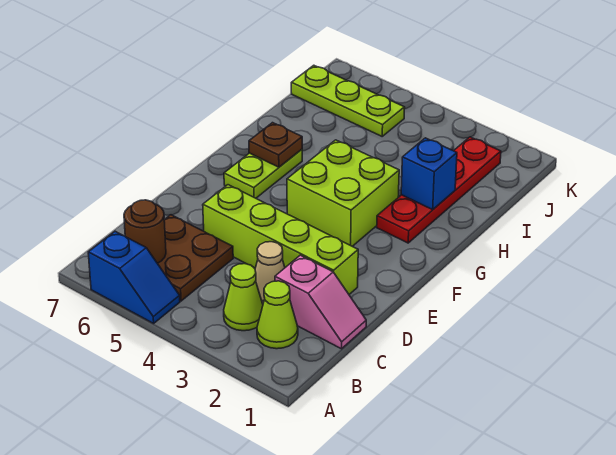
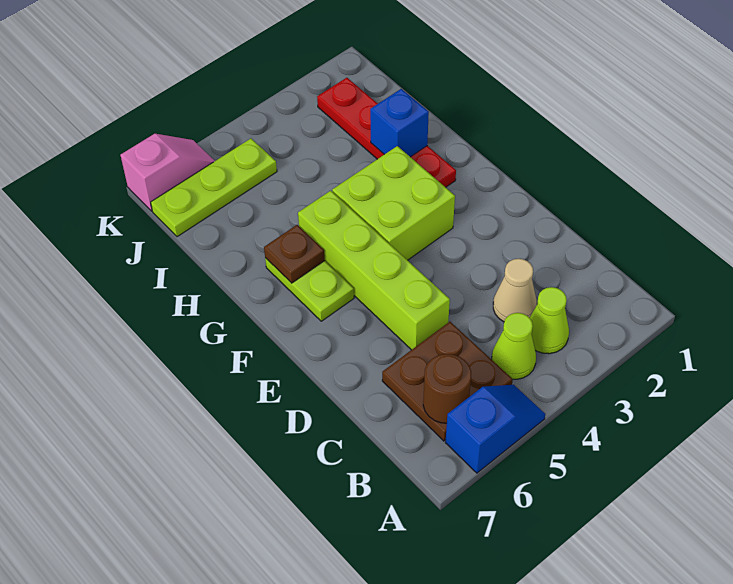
lime cone B2 level 1 -> lime cone B4 level 1
pink slope C1:C2 level 1 top 2 -> pink slope K6:K7 level 1 top 7
lime brick D2:D5 level 1 -> lime brick D5:G5 level 1

